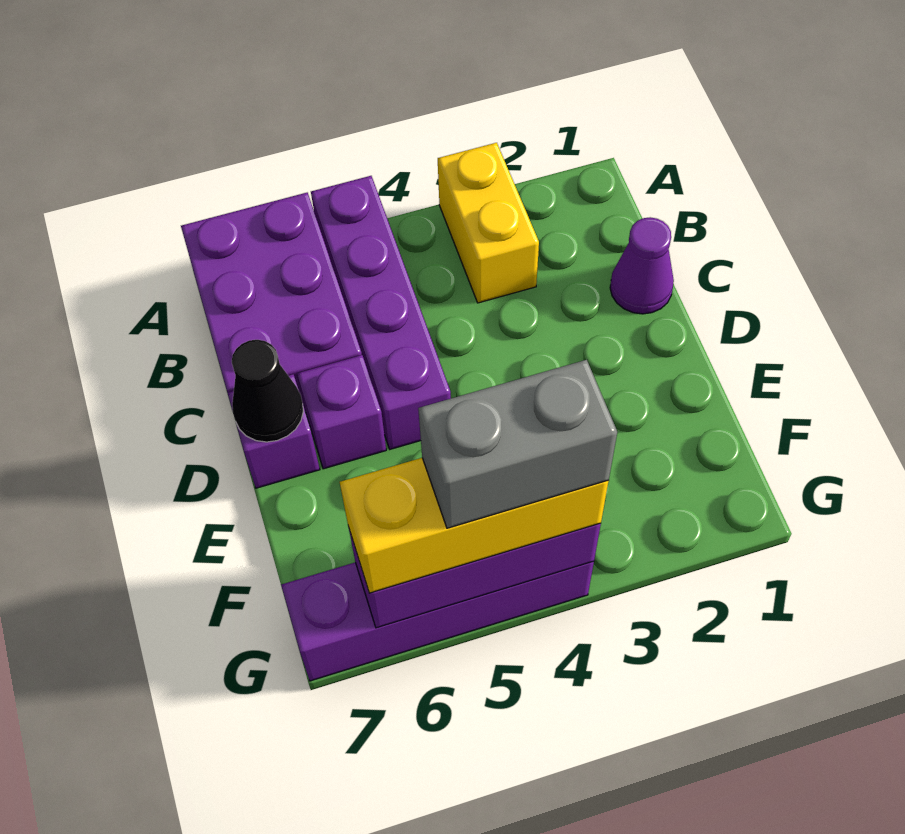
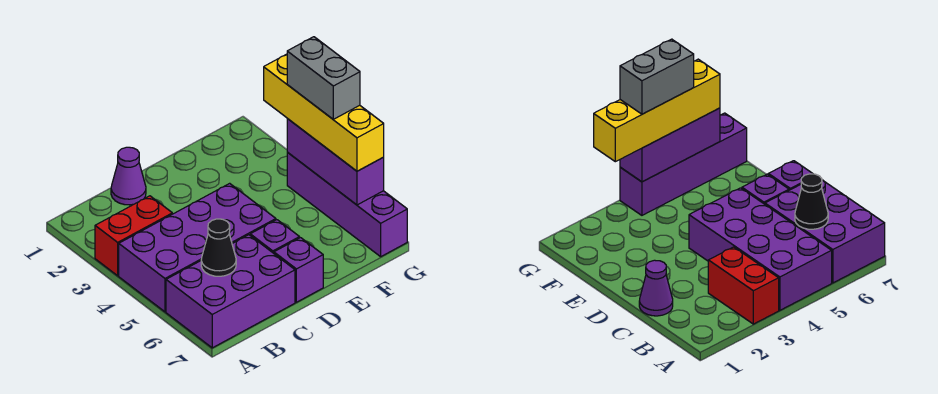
yellow brick A3:B3 level 1 -> red brick A3:B3 level 1
purple brick A5:D5 level 1 -> purple brick A4:D5 level 1
black cone D7 level 2 -> black cone B6 level 2
yellow brick G4:G6 level 3 -> yellow brick G3:G6 level 3

